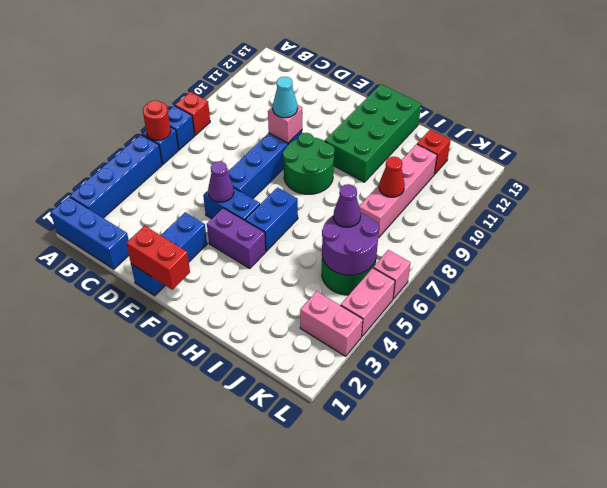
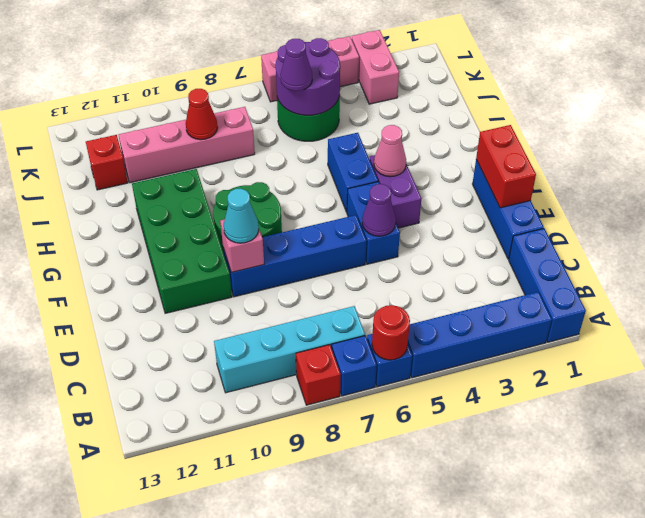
none -> cyan brick B7:B10 level 1
blue brick E1:E3 level 1 -> blue brick D1:F1 level 1
none -> pink cone G4 level 2
blue brick G5:G6 level 1 -> blue brick G5:H5 level 1
green brick G10:H13 level 1 -> green brick E10:H11 level 1

